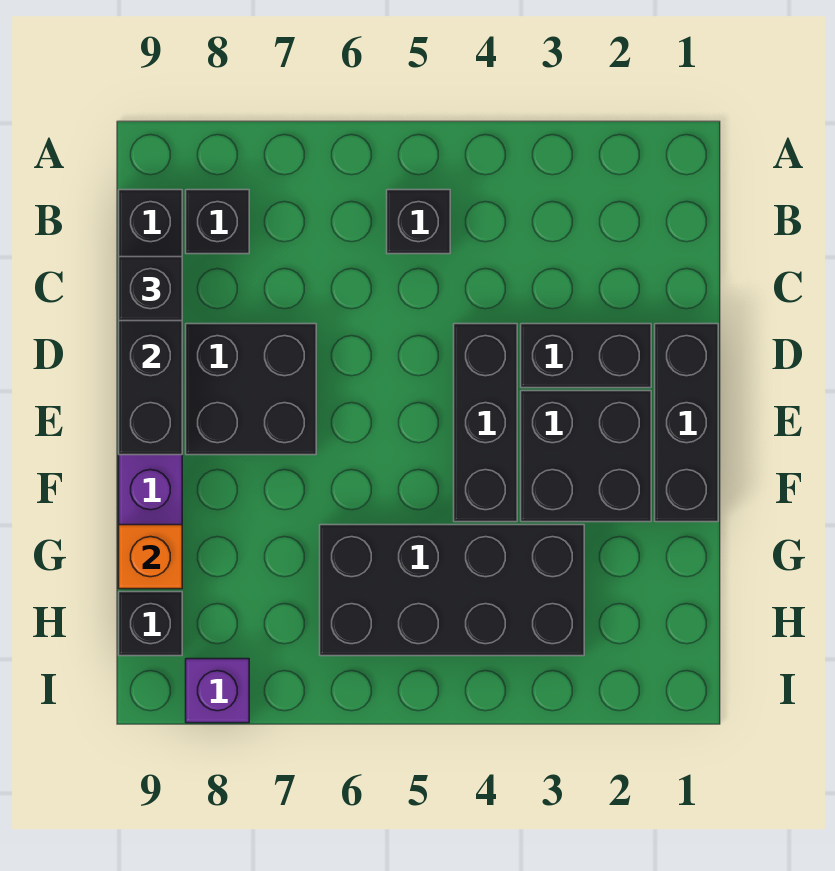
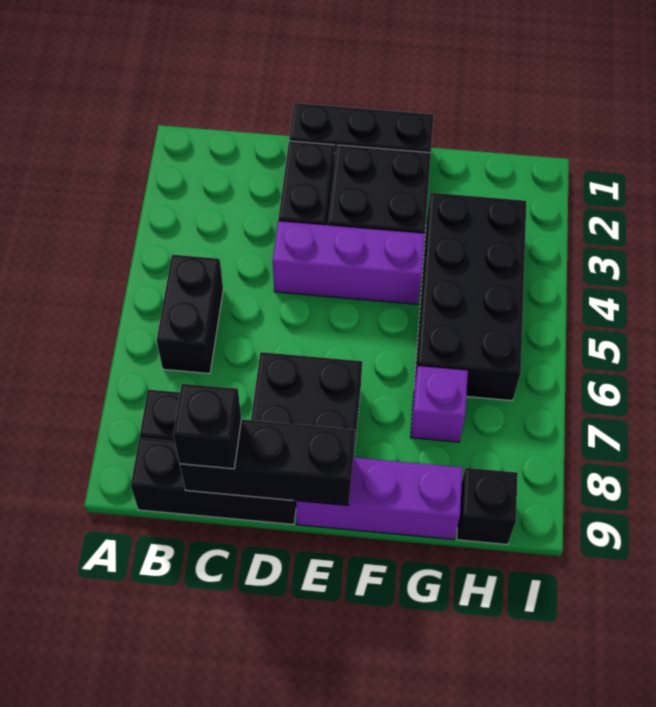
black brick B5 level 1 -> black brick B5:B6 level 1
black brick D4:F4 level 1 -> purple brick D4:F4 level 1
orange brick G9 level 2 -> none
purple brick I8 level 1 -> purple brick G7 level 1

